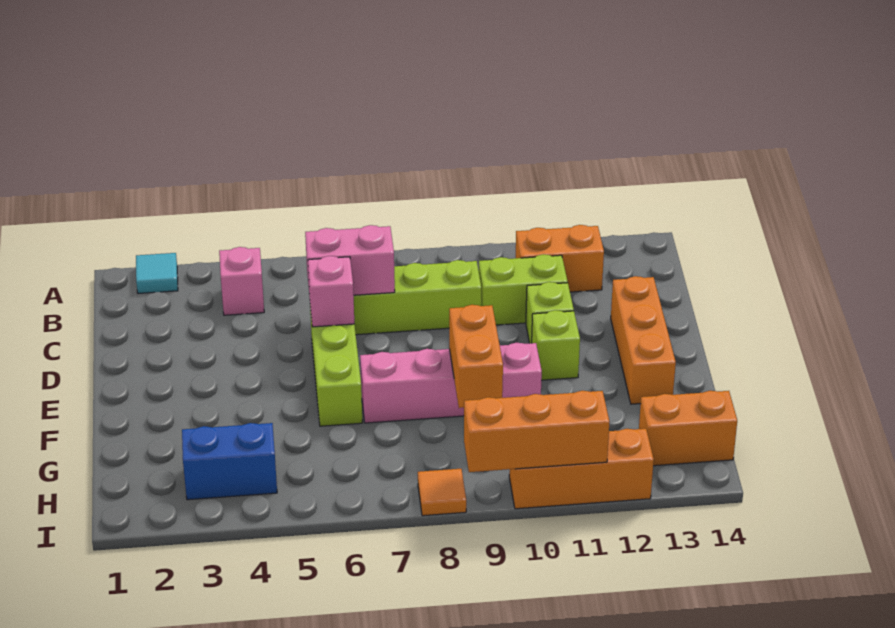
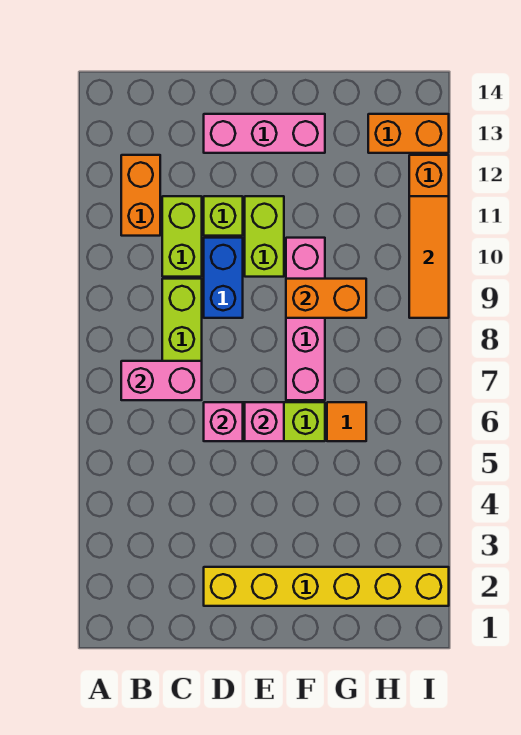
cyan tile A2 level 1 -> none
pink brick B4 level 1 -> pink brick E6 level 2
pink brick C6:C7 level 2 -> pink brick B7:C7 level 2
none -> yellow brick D2:I2 level 1
orange brick D13:F13 level 1 -> pink brick D13:F13 level 1
lime brick E11 level 1 -> lime brick E10:E11 level 1
blue brick H3:H4 level 1 -> blue brick D9:D10 level 1
orange brick H13:H14 level 1 -> orange brick H13:I13 level 1
orange tile I8 level 1 -> orange tile G6 level 1
orange brick I9:I11 level 2 -> orange tile I9:I11 level 2

